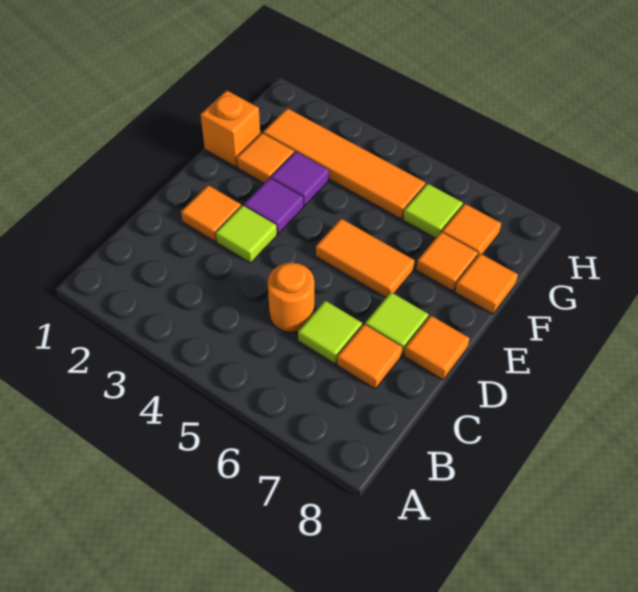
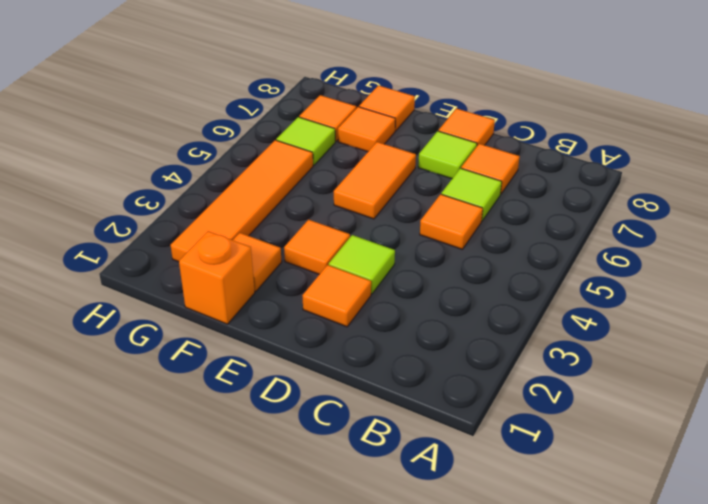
orange round brick C5 level 1 -> orange tile C5 level 1
purple tile E3 level 1 -> orange tile E3 level 1
purple tile F3 level 1 -> none

